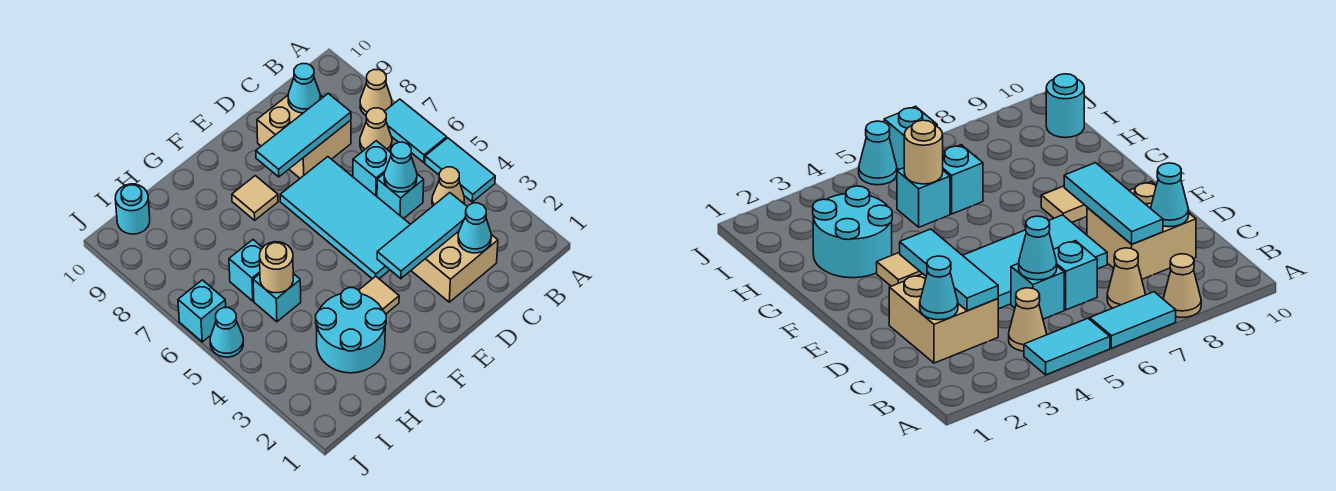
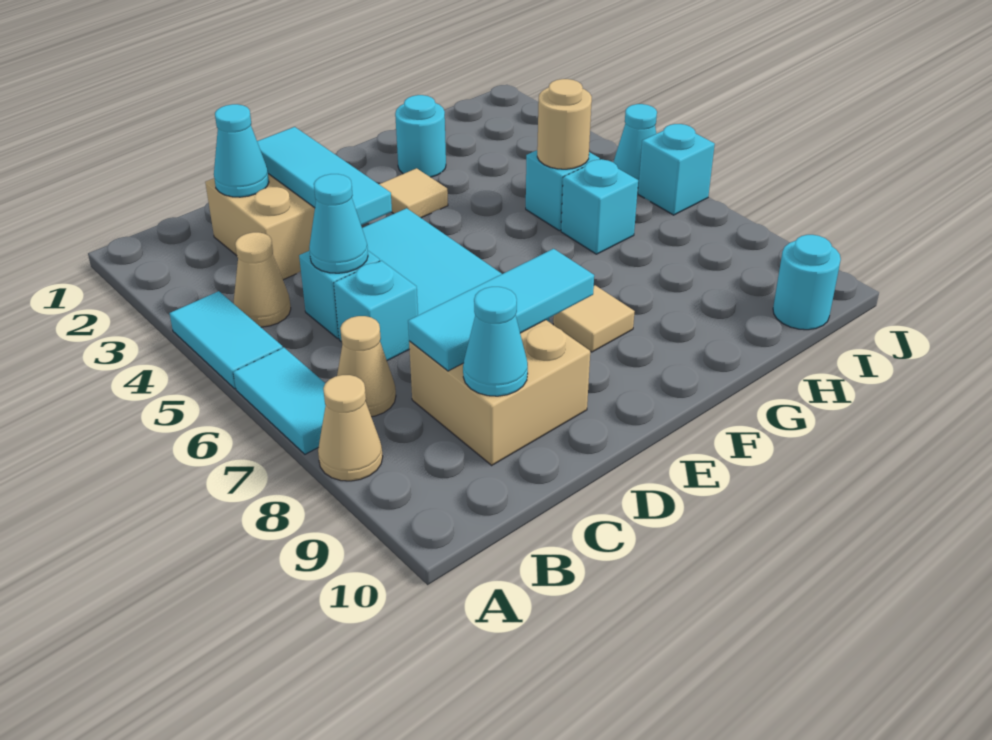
cyan tile C3:E3 level 2 -> cyan tile D2:D4 level 2
cyan round brick G2:H3 level 1 -> cyan round brick G2 level 1

